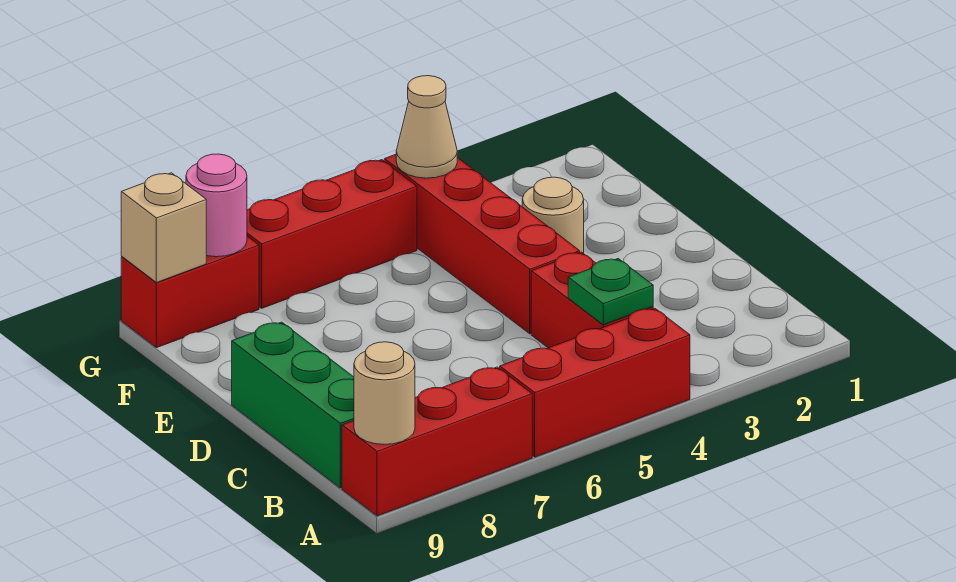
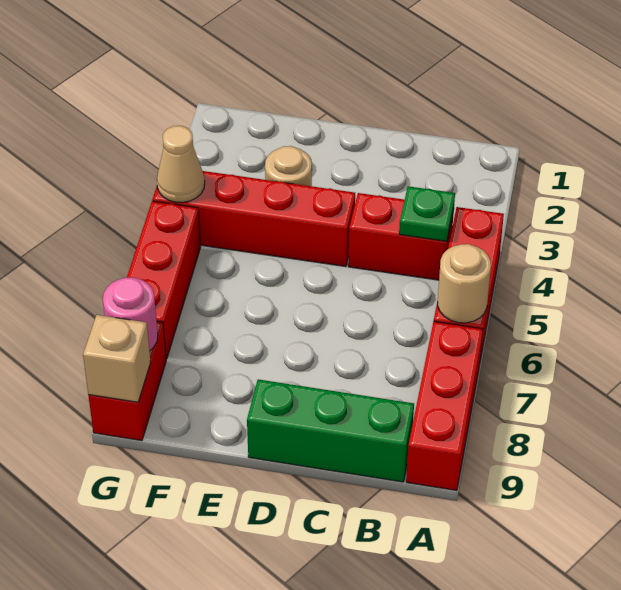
tan round brick A9 level 2 -> tan round brick A6 level 2

